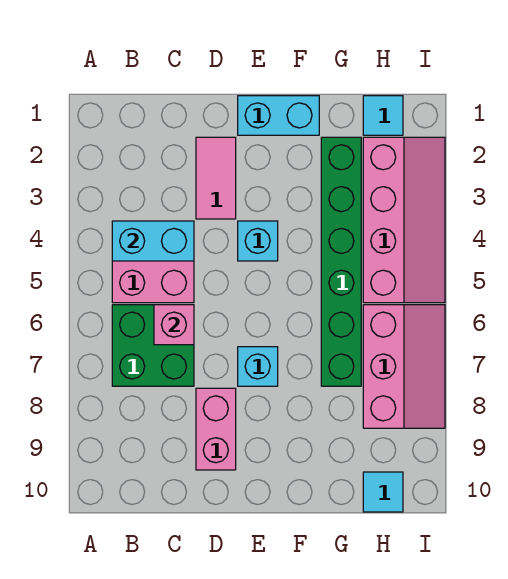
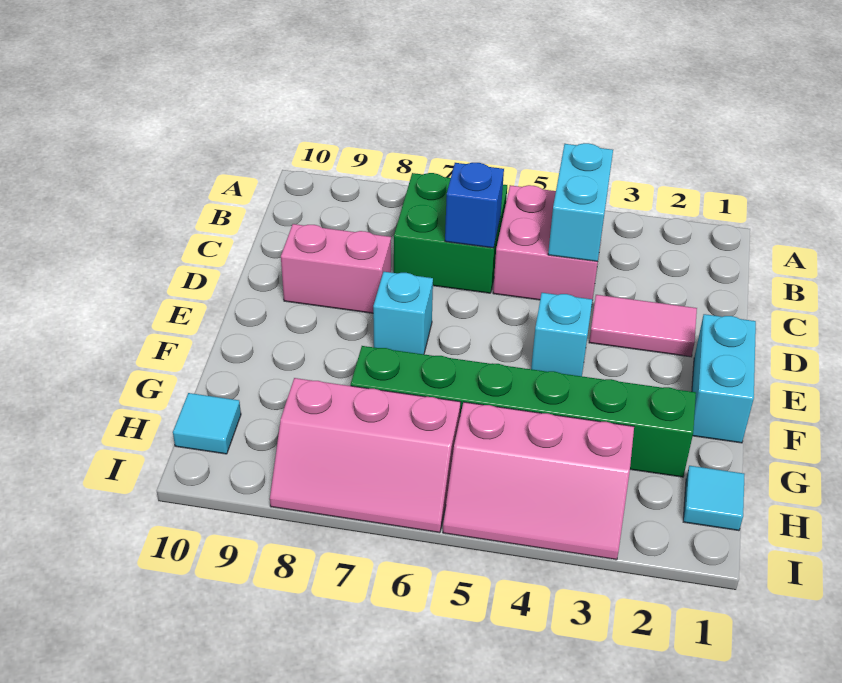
pink brick C6 level 2 -> blue brick C6 level 2
pink slope H2:I5 level 1 top H -> pink slope H3:I5 level 1 top H

